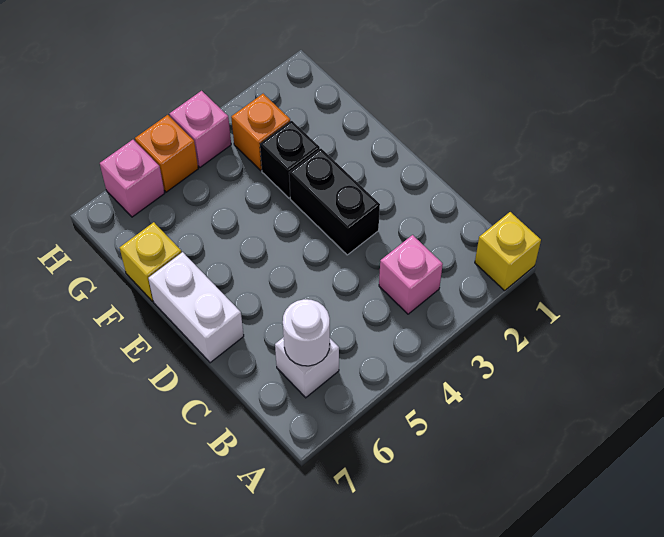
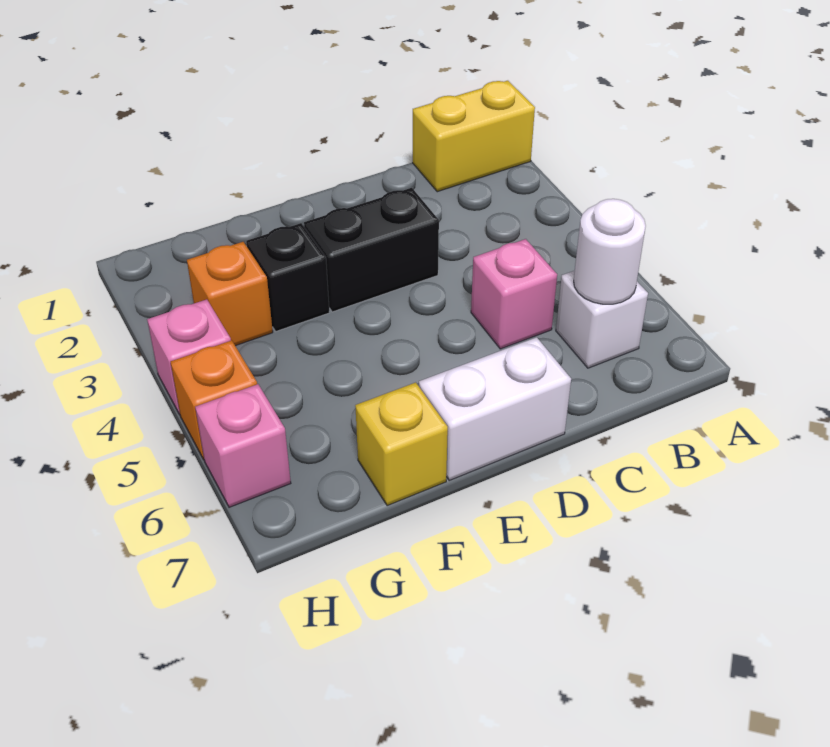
yellow brick A1 level 1 -> yellow brick A1:B1 level 1
pink brick B3 level 1 -> pink brick C5 level 1

